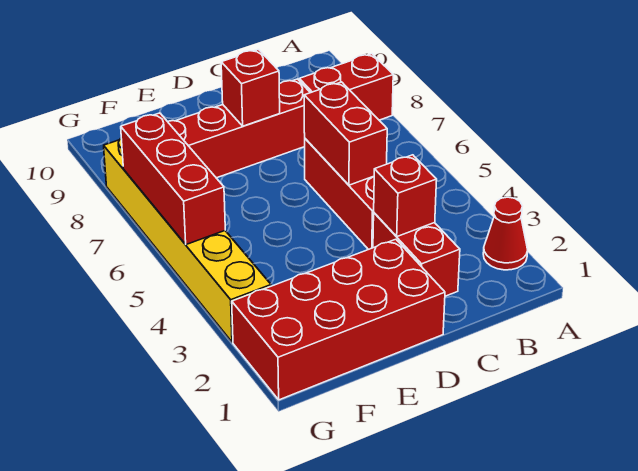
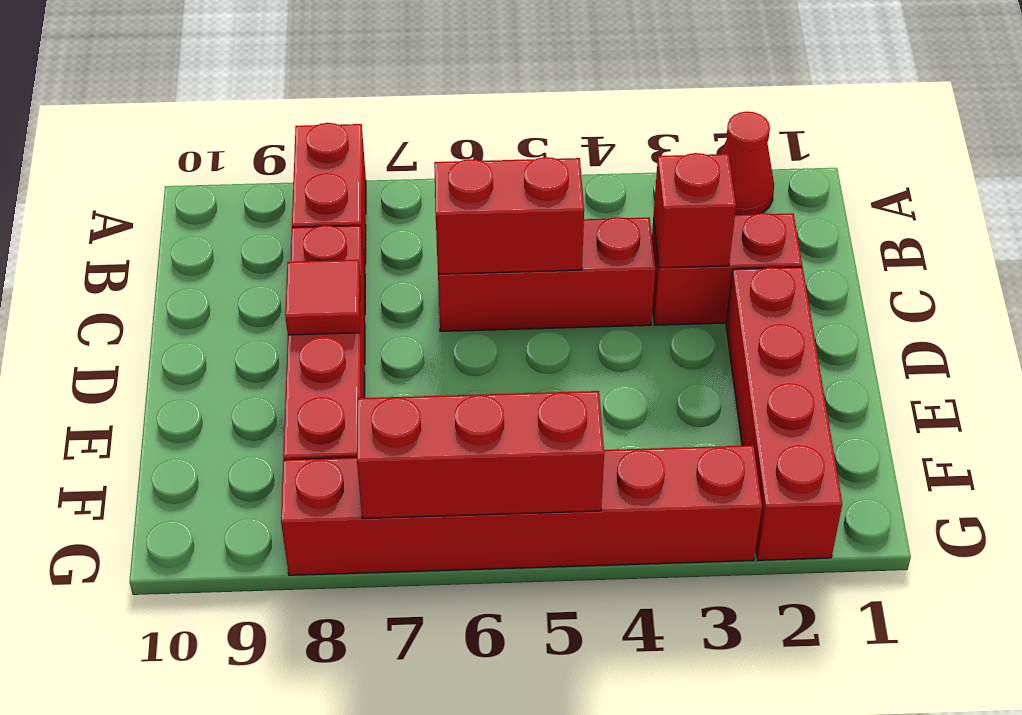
red brick D1:G2 level 1 -> red brick D2:G2 level 1
red brick D8 level 2 -> red tile D8 level 2
yellow brick G3:G8 level 1 -> red brick G3:G8 level 1

